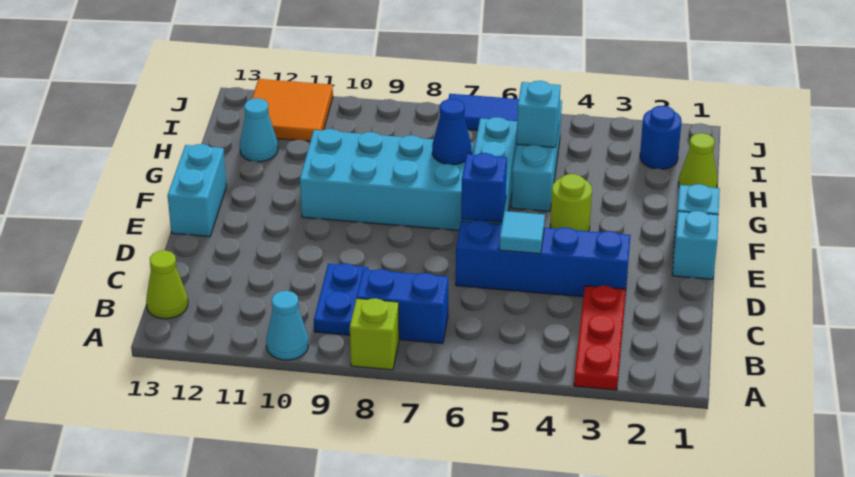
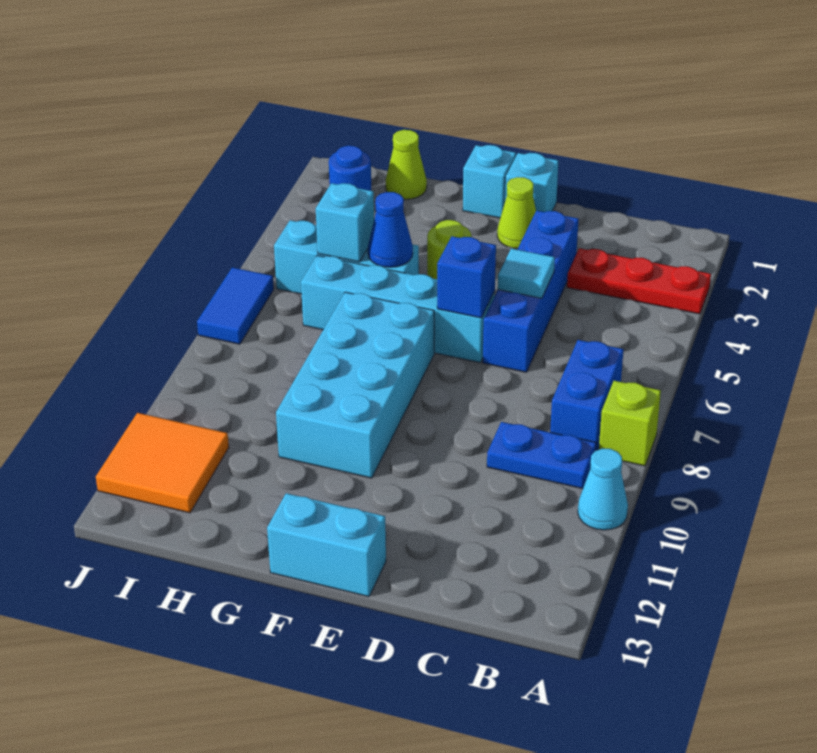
lime cone B13 level 1 -> lime cone E2 level 1
blue cone G7 level 2 -> blue cone G5 level 2
cyan cone H12 level 1 -> none

